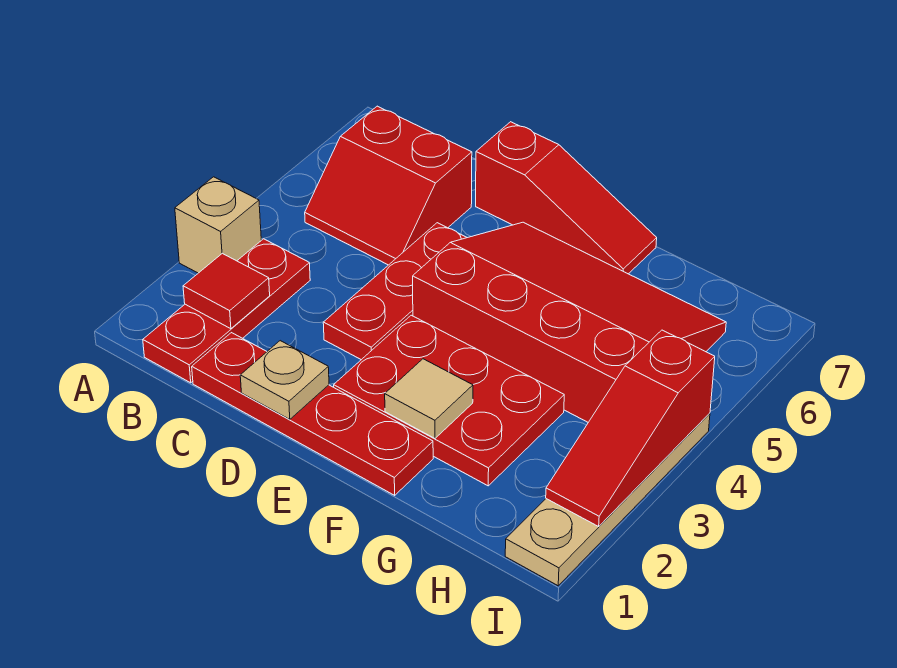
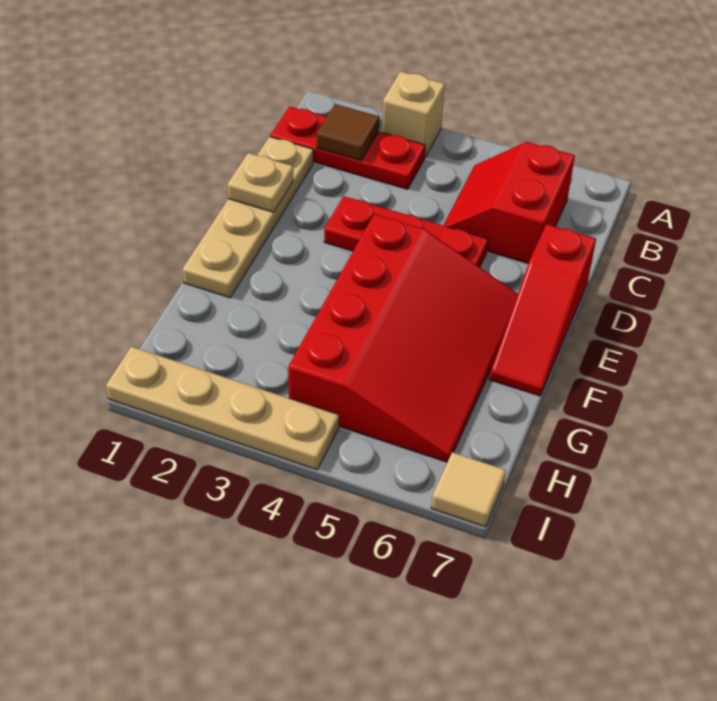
red tile B2 level 2 -> brown tile B2 level 2
red plate C1:F1 level 1 -> tan plate C1:F1 level 1
red plate E2:G3 level 1 -> none
tan tile F2 level 2 -> tan tile I7 level 1
red slope I2:I4 level 2 top 4 -> none

